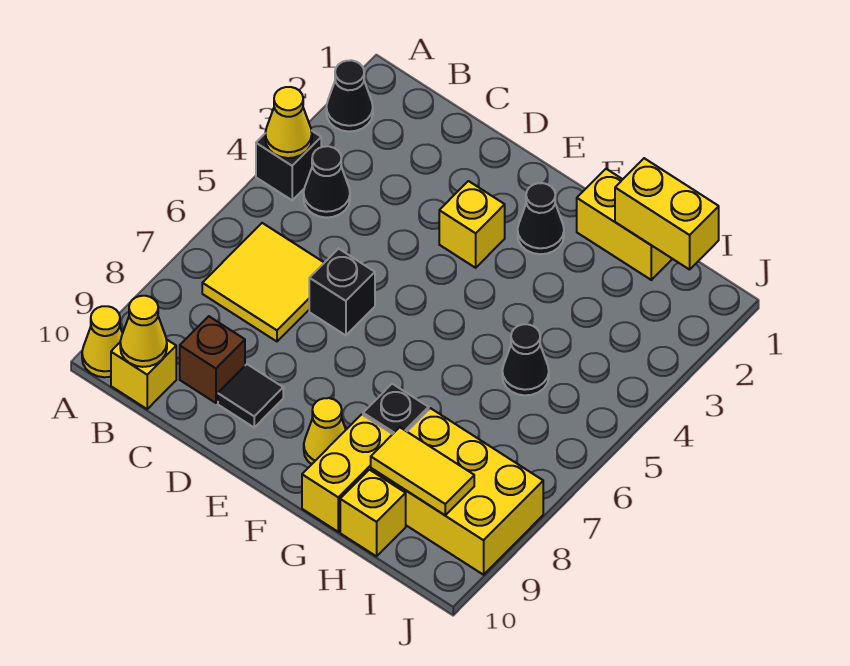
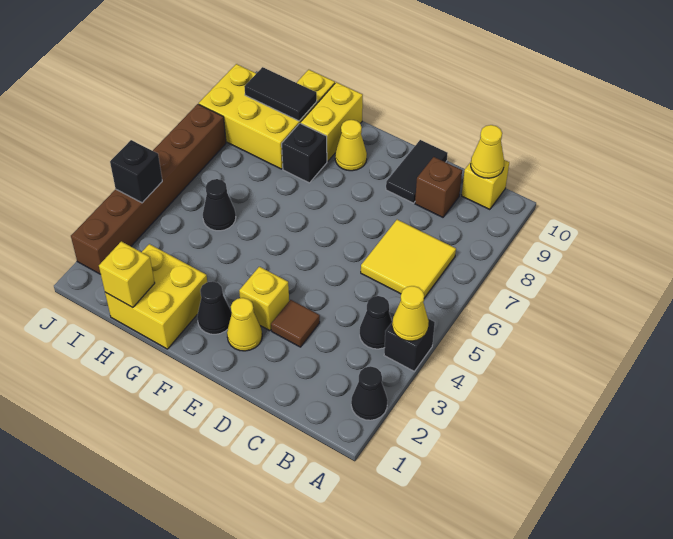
yellow cone A10 level 1 -> yellow cone E2 level 1
none -> brown tile D3 level 1
black brick D6 level 1 -> black brick J4 level 2
black tile D9 level 1 -> black tile D9:D10 level 1
yellow brick G1:H1 level 1 -> yellow brick G1:H2 level 1
yellow brick H1:I1 level 2 -> yellow brick H1 level 2
yellow tile H9:I9 level 2 -> black tile H9:I9 level 2
none -> brown brick J2:J7 level 1

